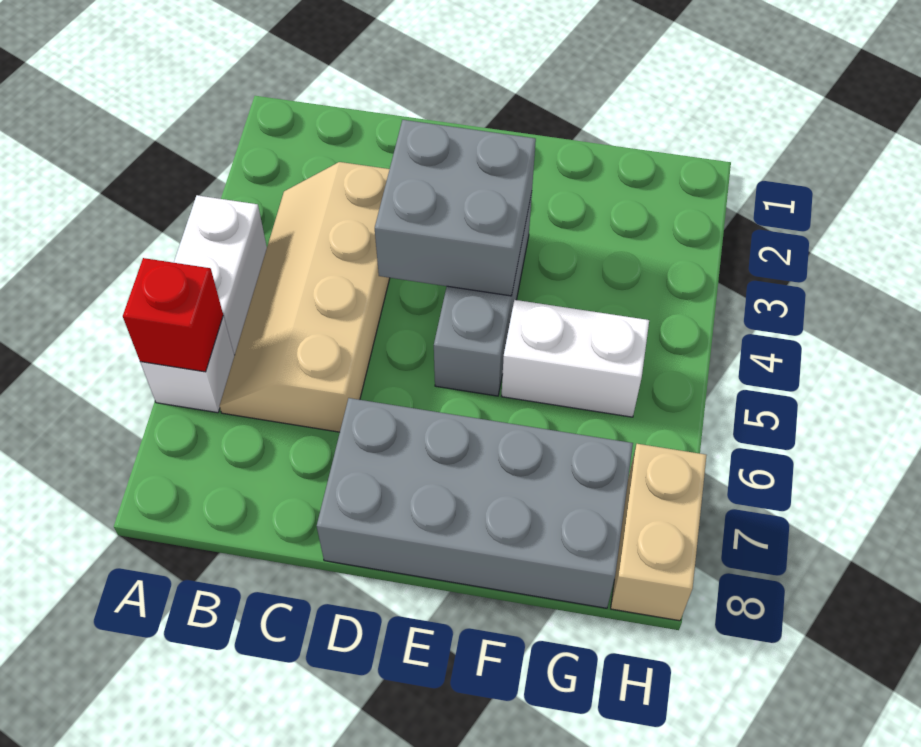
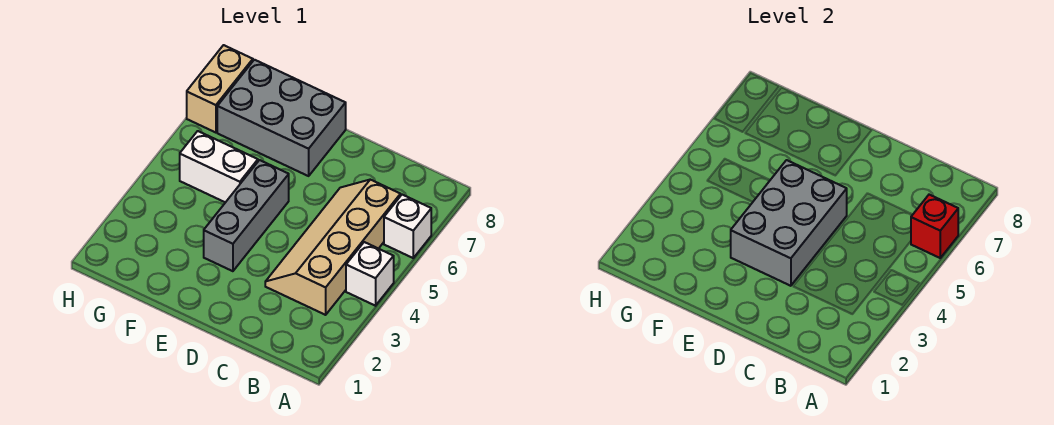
white brick A4:A5 level 1 -> white brick A4 level 1
tan slope B3:C6 level 1 top C -> tan slope B3:C6 level 1 top B
grey brick D3:E4 level 2 -> grey brick D3:E5 level 2
grey brick D7:G8 level 1 -> grey brick E7:G8 level 1

